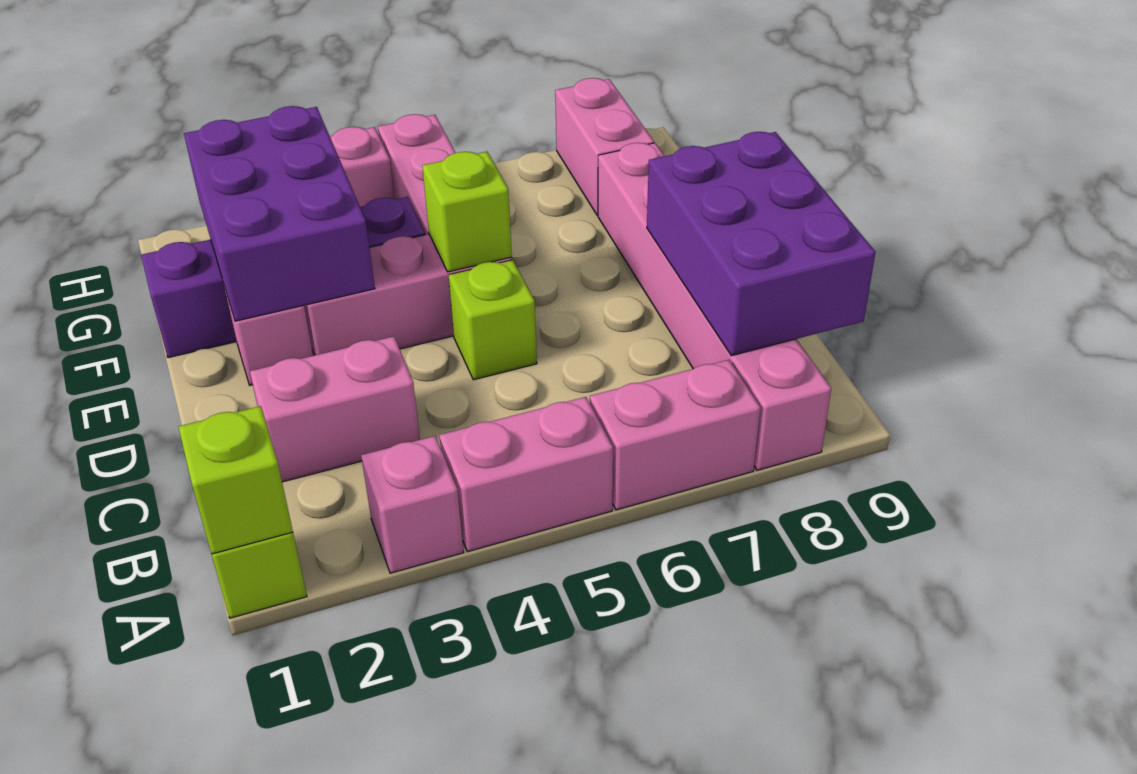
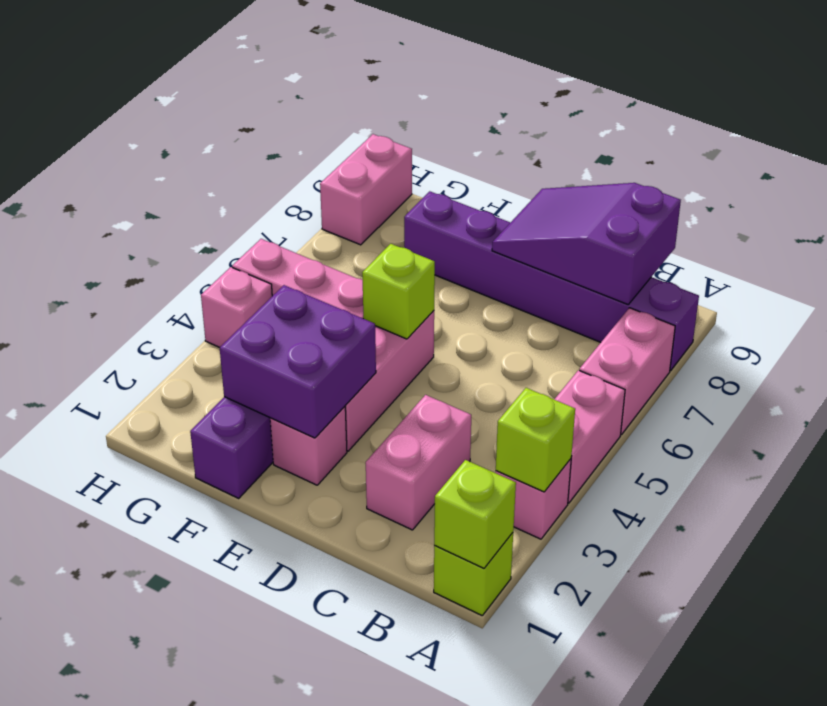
pink brick A8:F8 level 1 -> purple brick A8:F8 level 1
purple brick B8:D9 level 2 -> purple slope B8:D9 level 2 top B
lime brick D5 level 1 -> lime brick A3 level 2
purple brick E2:G3 level 2 -> purple brick E2:F3 level 2
pink brick G8:H8 level 1 -> pink brick H8:H9 level 1

